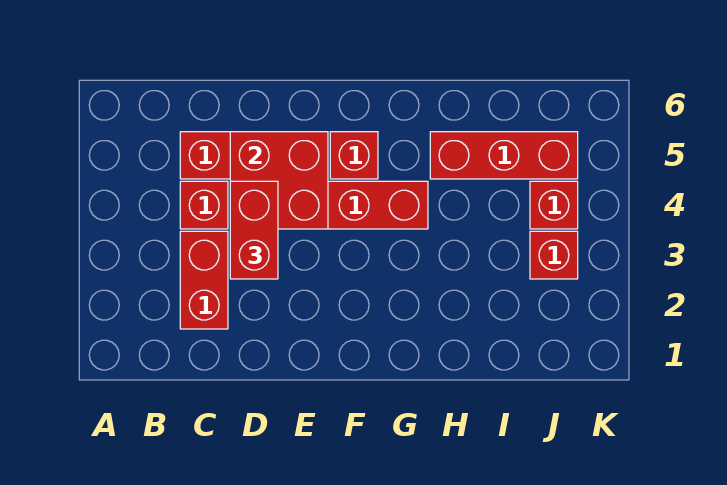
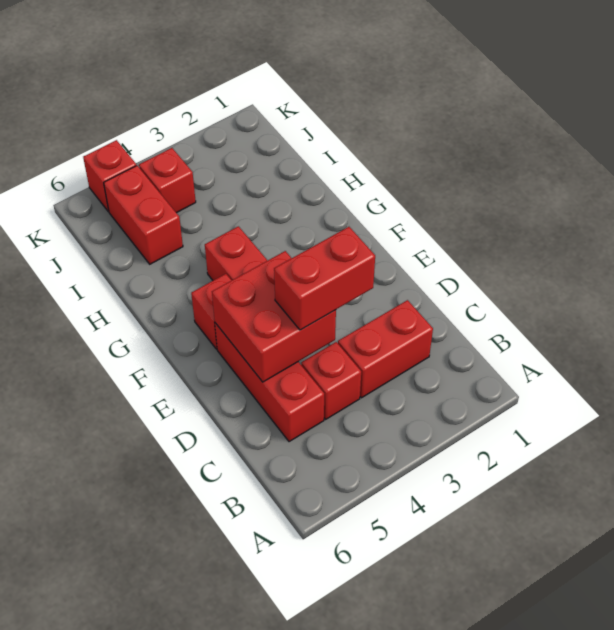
red brick H5:J5 level 1 -> red brick I5:J5 level 1
red brick J3 level 1 -> red brick K5 level 1

